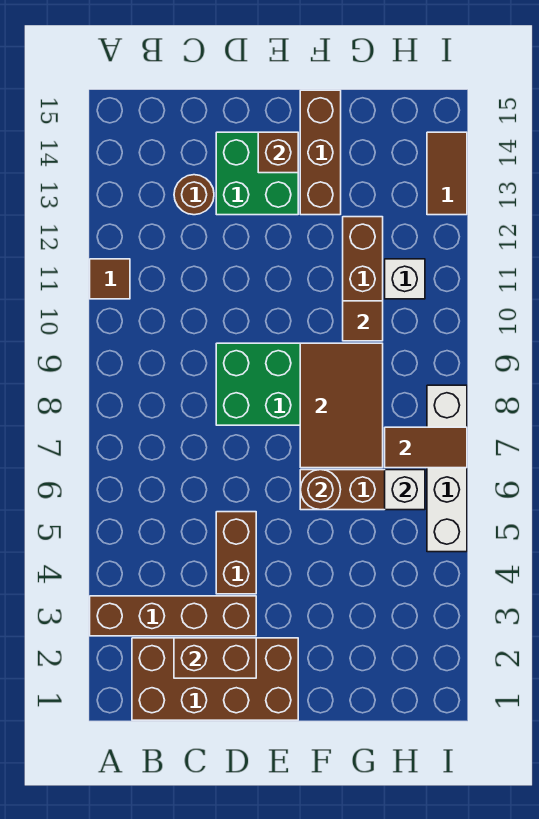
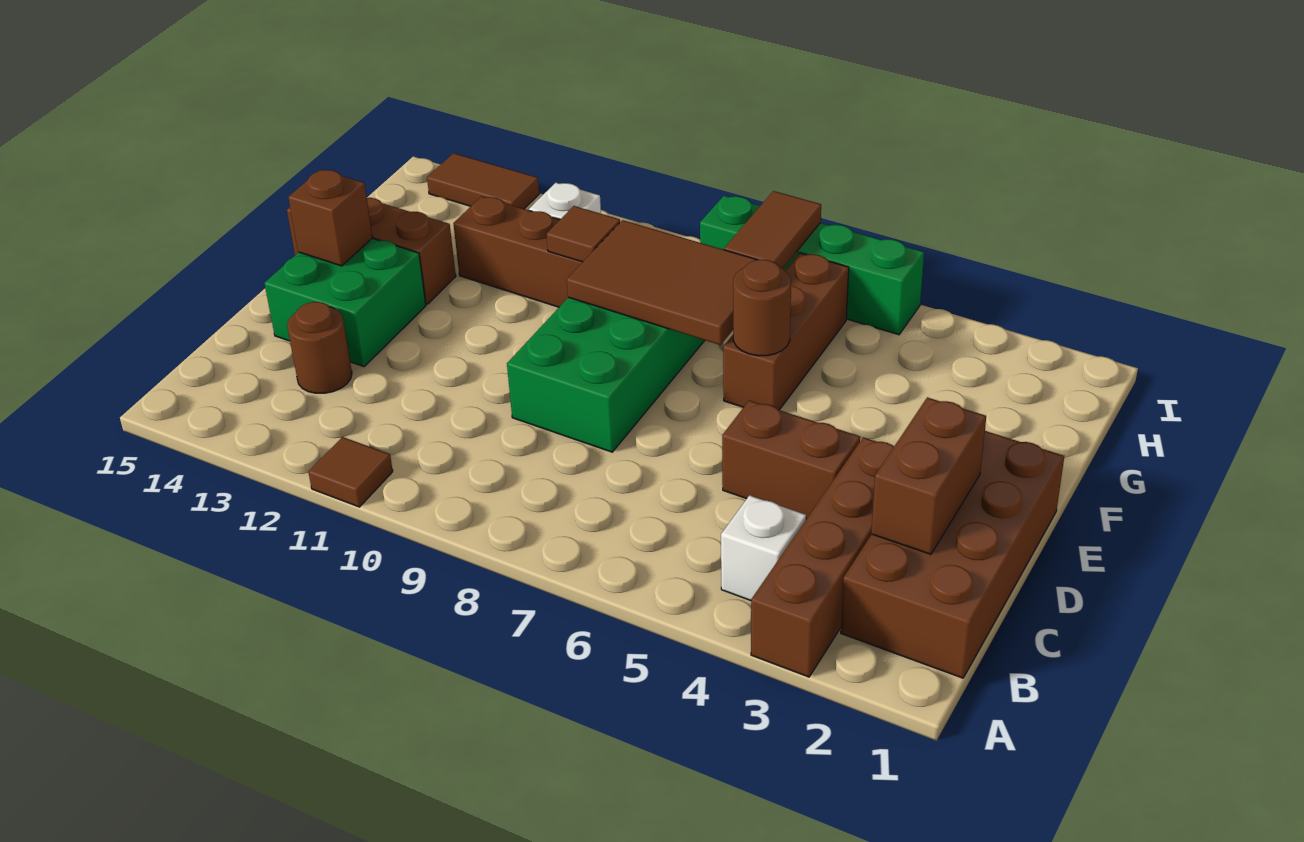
white brick H6 level 2 -> white brick B4 level 1
white brick I5:I8 level 1 -> green brick I5:I8 level 1

